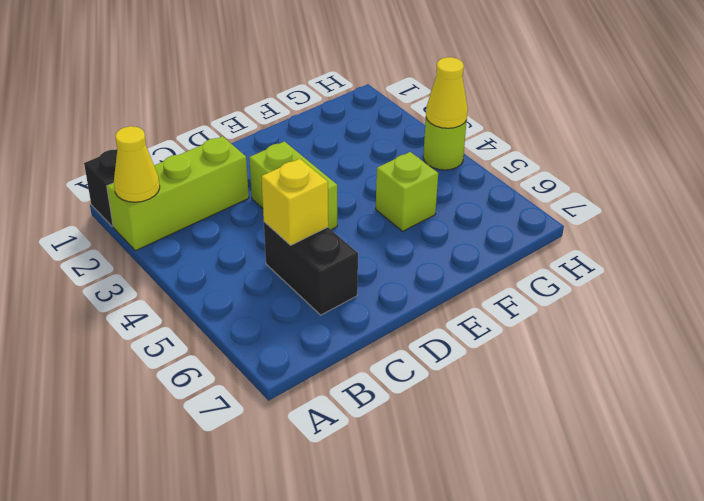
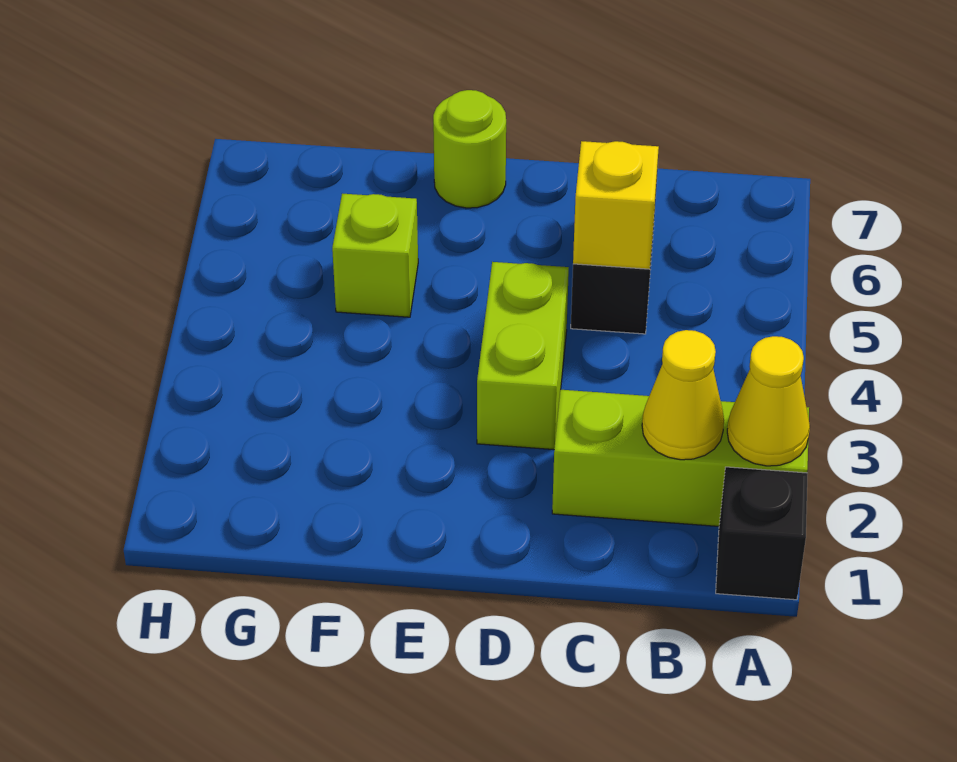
lime round brick H4 level 1 -> lime round brick E7 level 1
yellow cone H4 level 2 -> yellow cone B2 level 2

